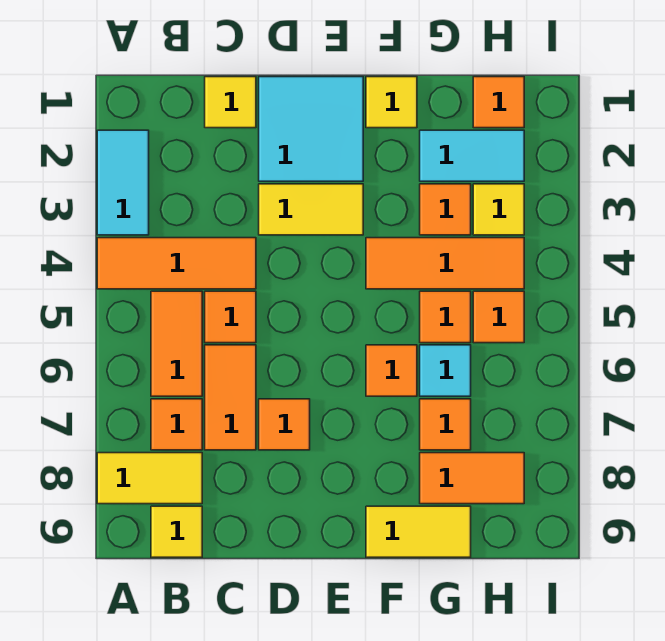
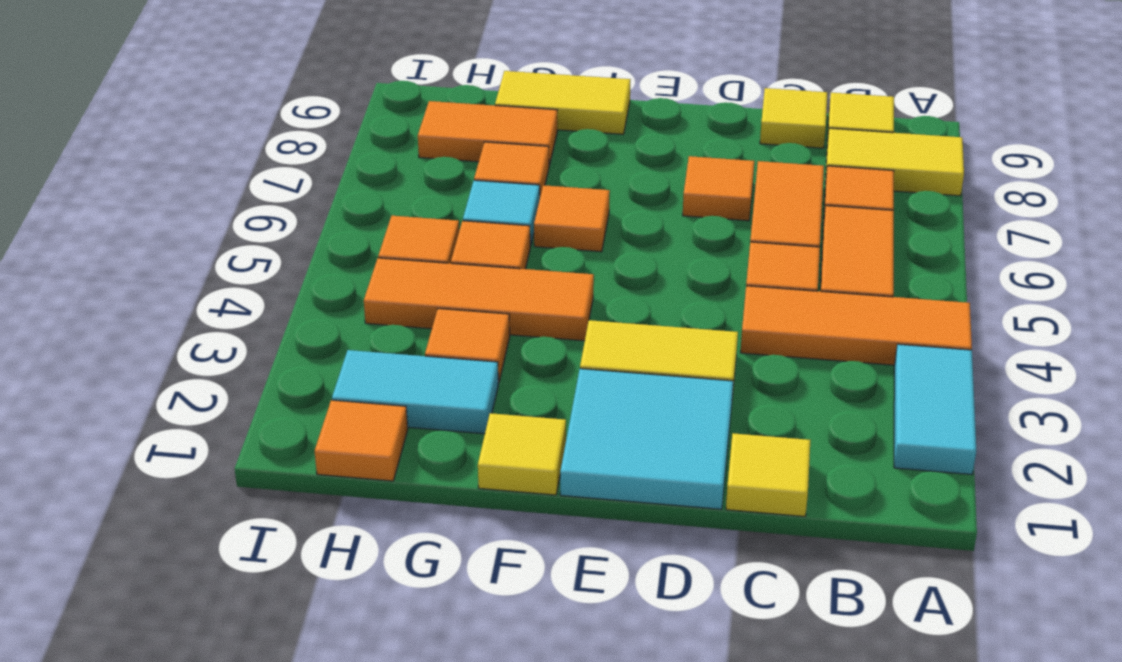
yellow tile H3 level 1 -> yellow tile C9 level 1

